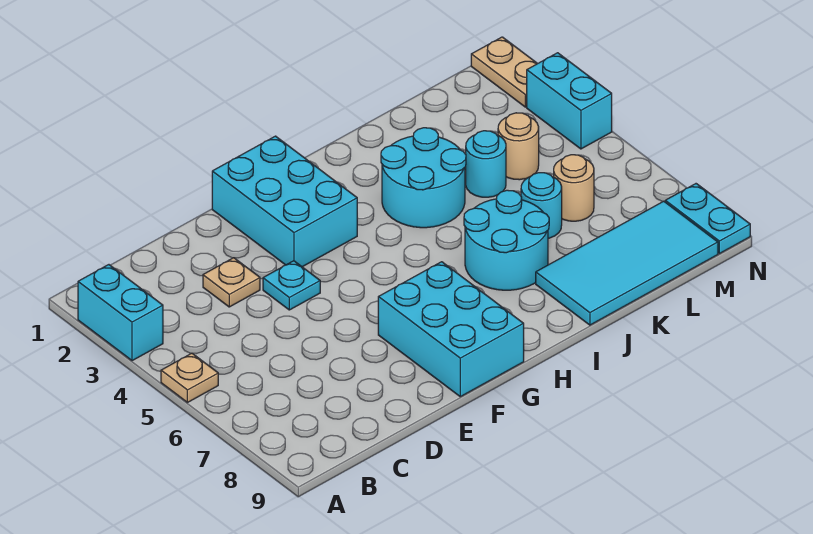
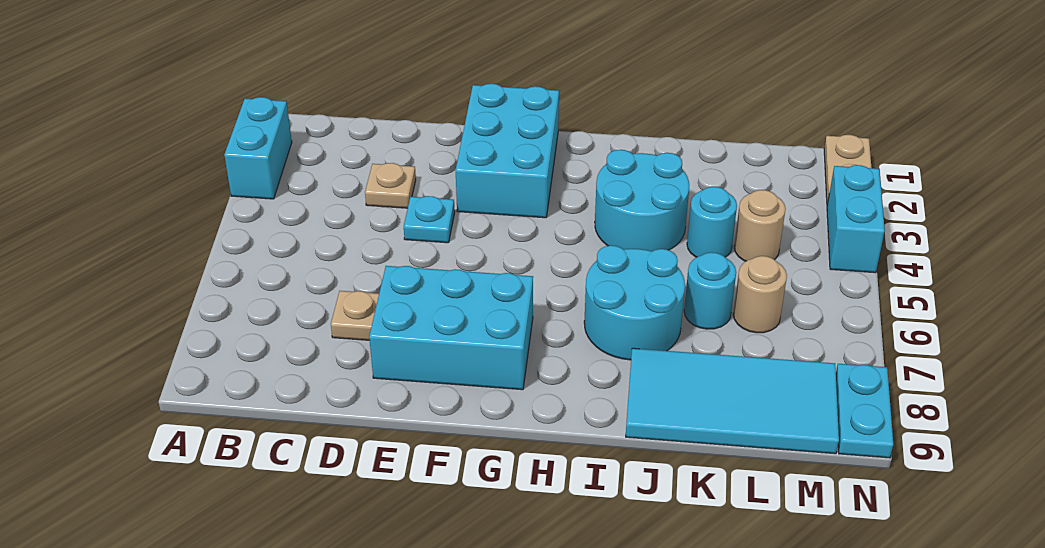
tan plate A5 level 1 -> tan plate D7 level 1
cyan brick F7:G9 level 1 -> cyan brick E7:G8 level 1

